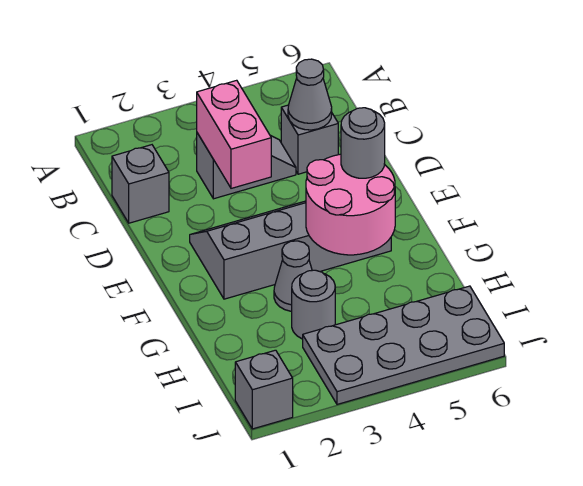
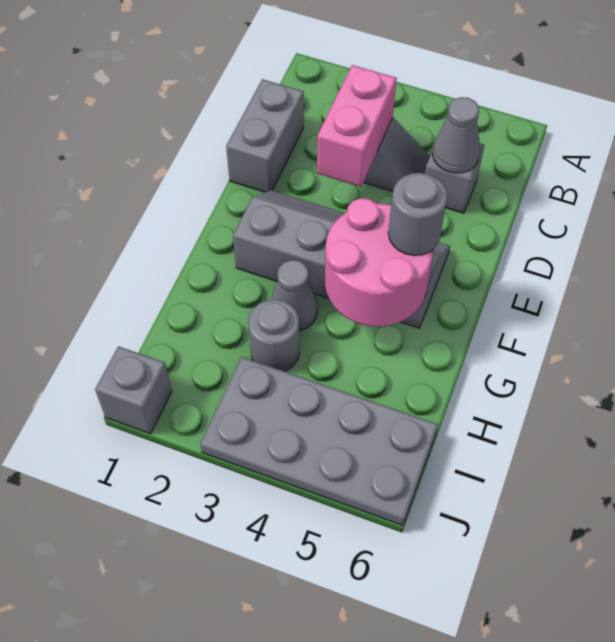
grey brick C1 level 1 -> grey brick C1:D1 level 1

